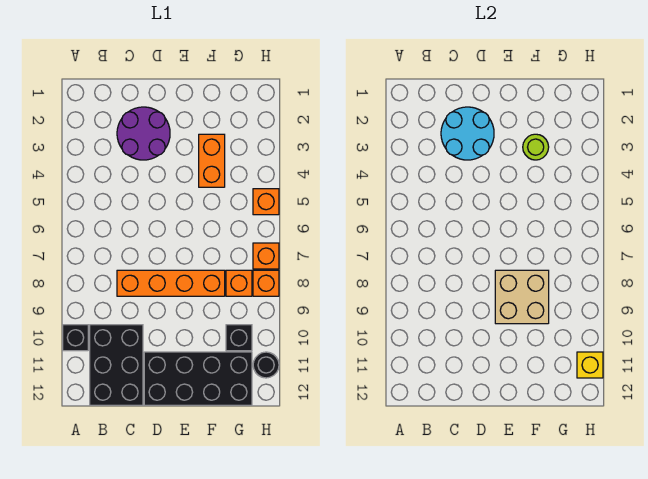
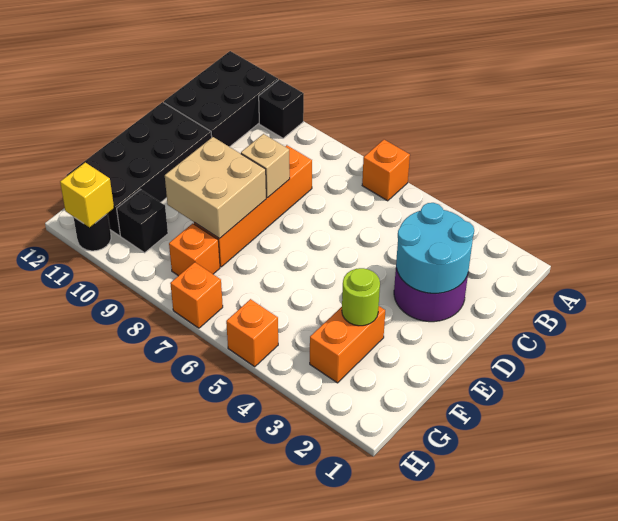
black brick B10:C12 level 1 -> black brick A11:C12 level 1
none -> tan brick D8 level 2
orange brick F3:F4 level 1 -> orange brick F3:G3 level 1
orange brick H8 level 1 -> orange brick A6 level 1

